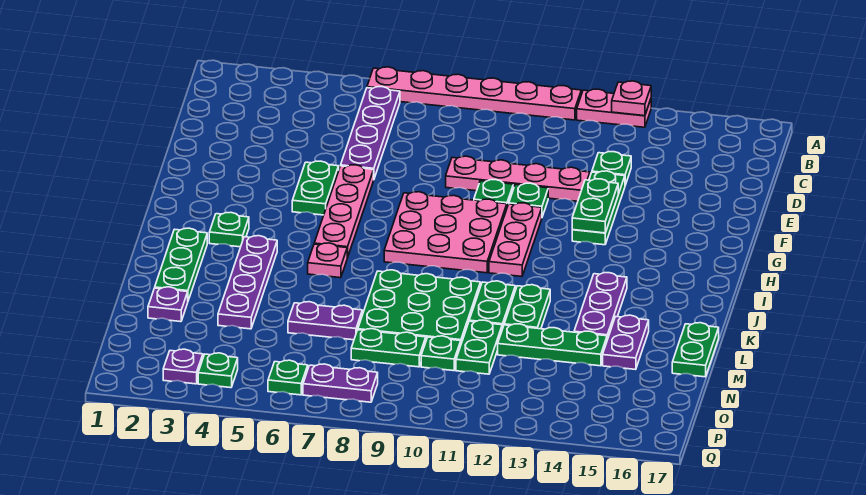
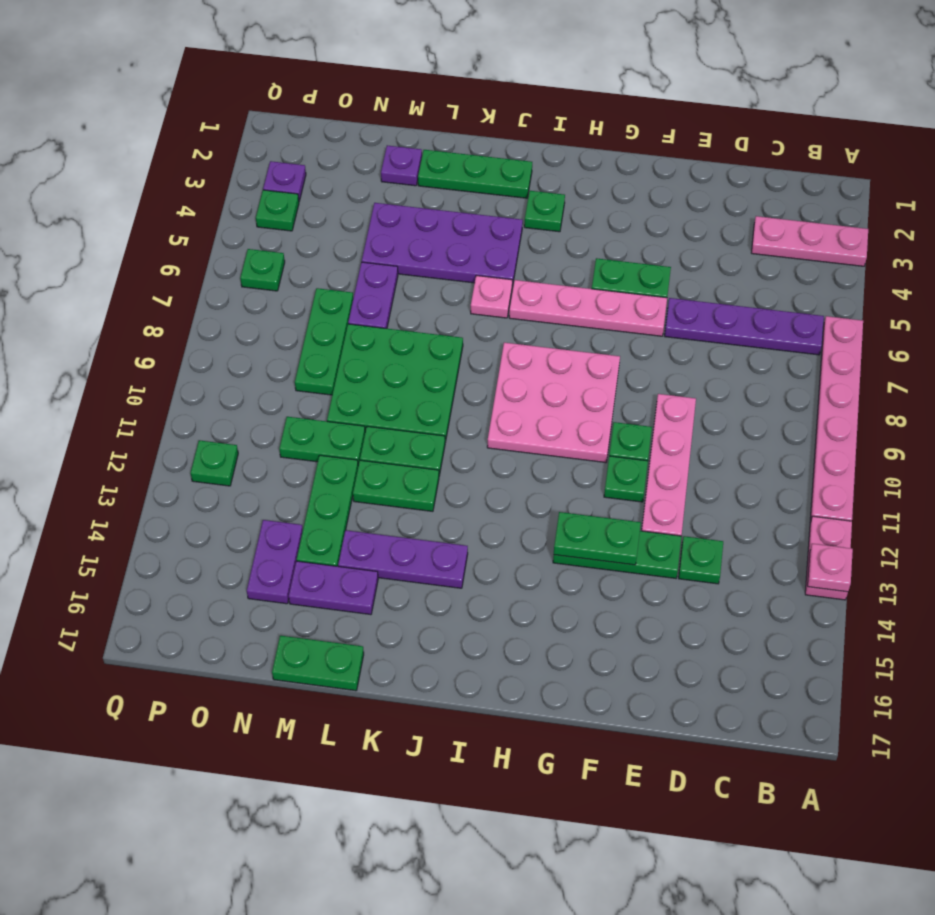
pink plate G11:I11 level 1 -> pink plate A3:C3 level 1
purple plate J4:M4 level 1 -> purple plate J4:M5 level 1
green plate N8:N9 level 1 -> green plate N7:N9 level 1
green plate N10 level 1 -> green plate P12 level 1
purple plate P7:P8 level 1 -> purple plate N14:N15 level 1

